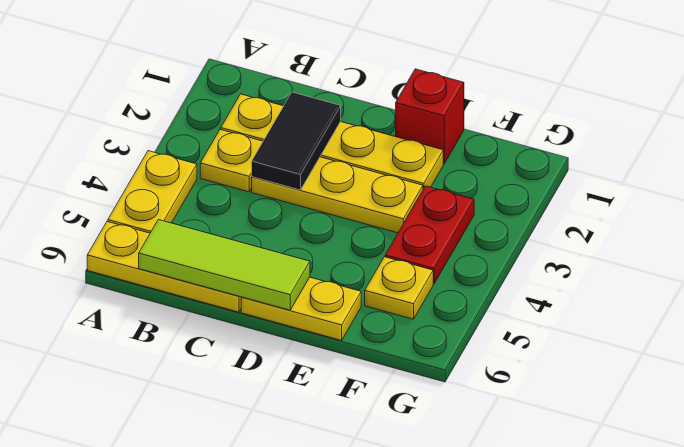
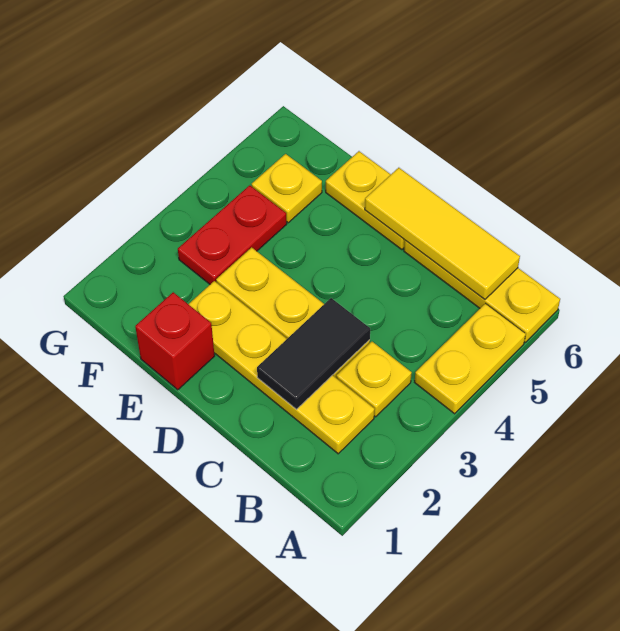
lime tile B6:D6 level 2 -> yellow tile B6:D6 level 2

